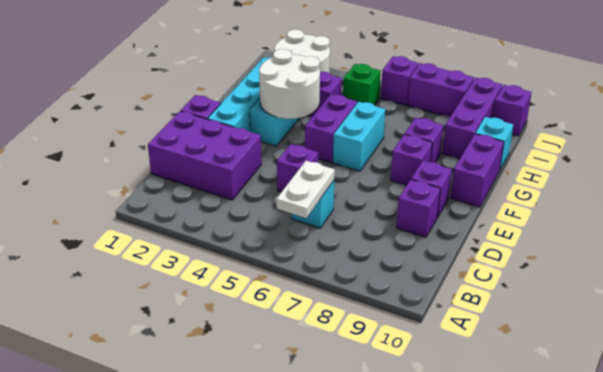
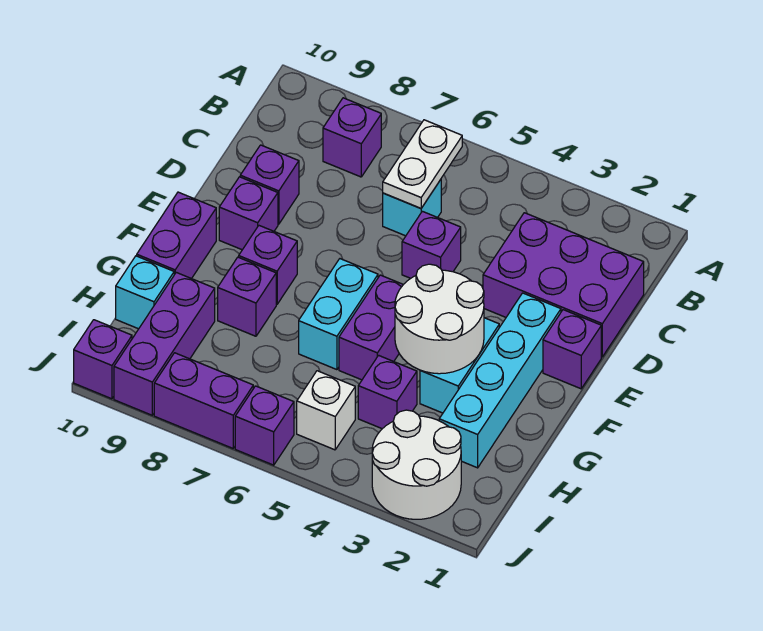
none -> purple brick B8 level 1
green brick I5 level 1 -> white brick I5 level 1

